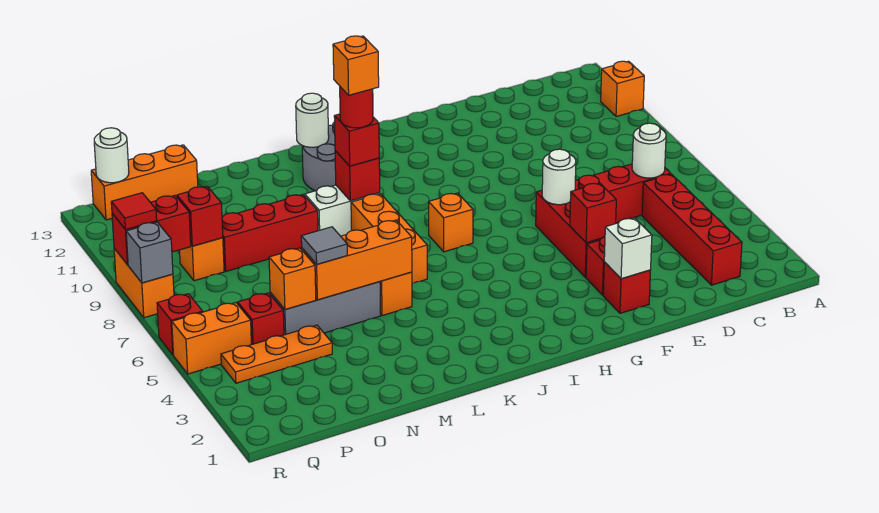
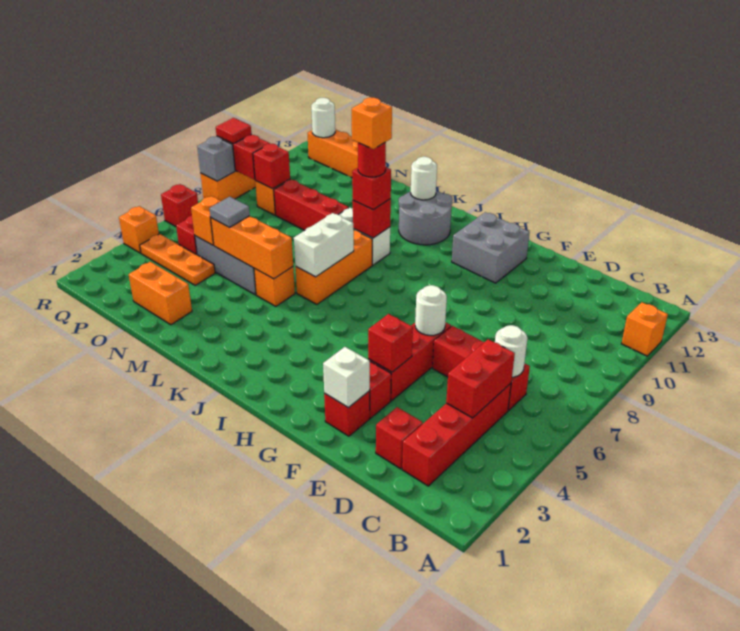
none -> red brick C4:C5 level 2
none -> red brick D2 level 1
none -> grey brick G11:H12 level 1
orange brick I7 level 1 -> orange brick R4 level 1
none -> white brick K6:K7 level 2
orange brick Q5:R5 level 1 -> orange brick N2:O2 level 1

